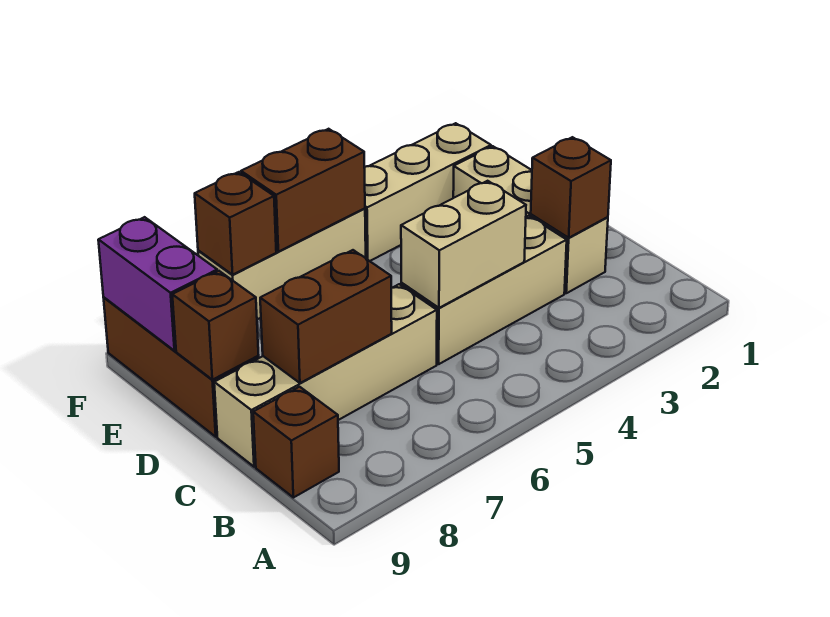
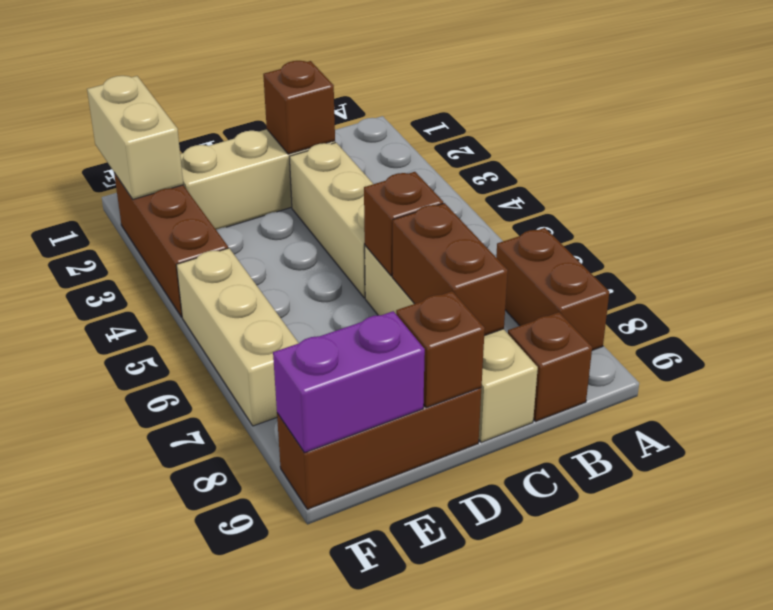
tan brick C4:C5 level 2 -> tan brick F1:F2 level 2
tan brick F2:F4 level 1 -> brown brick F2:F4 level 1
brown brick F5:F6 level 2 -> brown brick A7:A8 level 1
brown brick F7 level 2 -> brown brick C6 level 2

